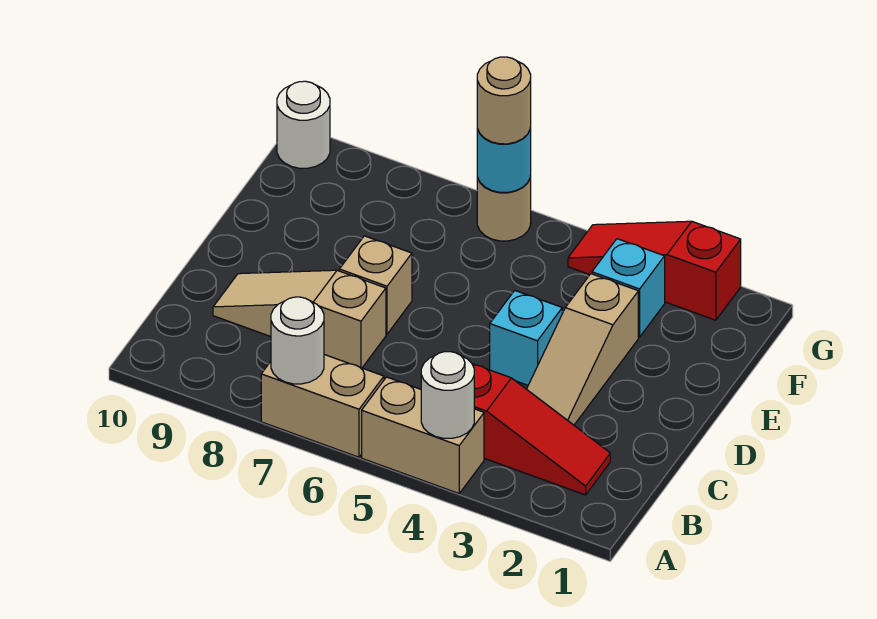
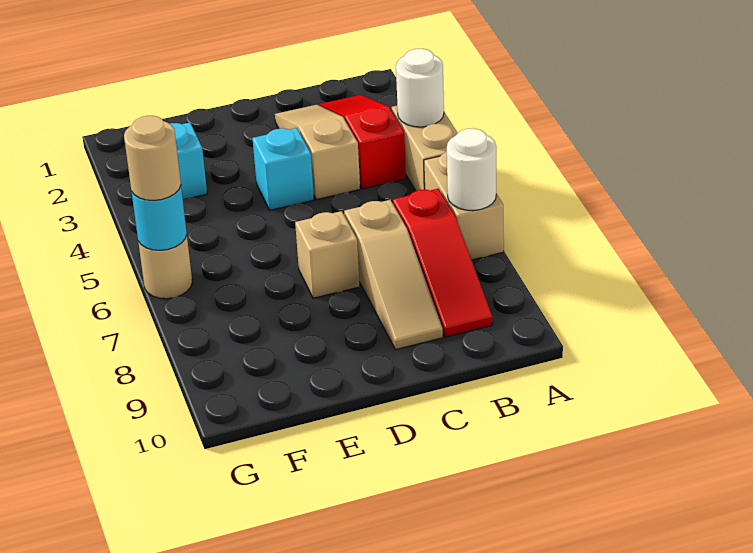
tan slope C3:E3 level 1 top E -> tan slope C2:C4 level 1 top 4
red slope G2:G4 level 1 top 2 -> red slope B7:B9 level 1 top 7
white round brick G10 level 1 -> none

